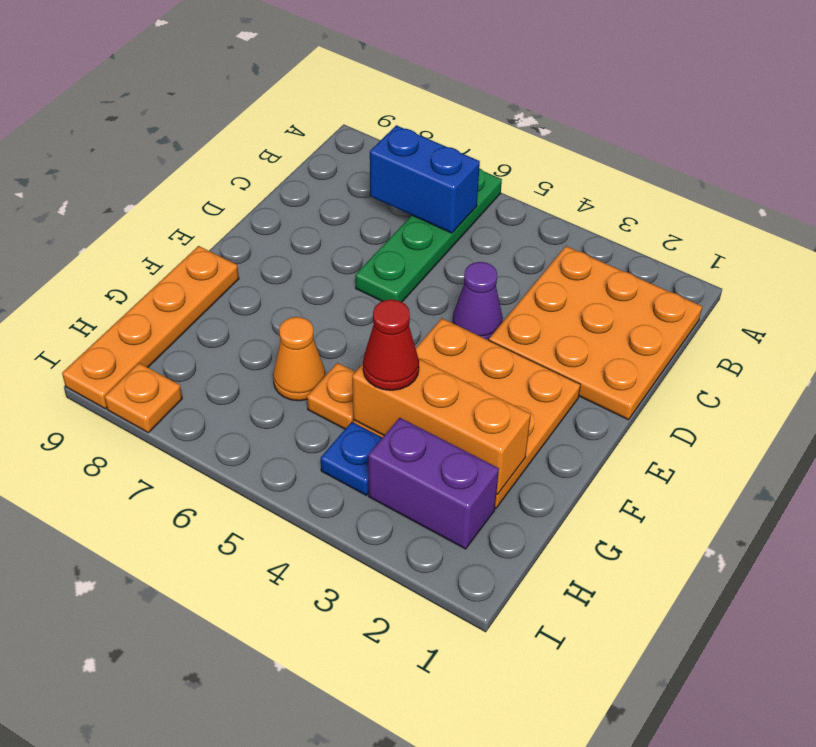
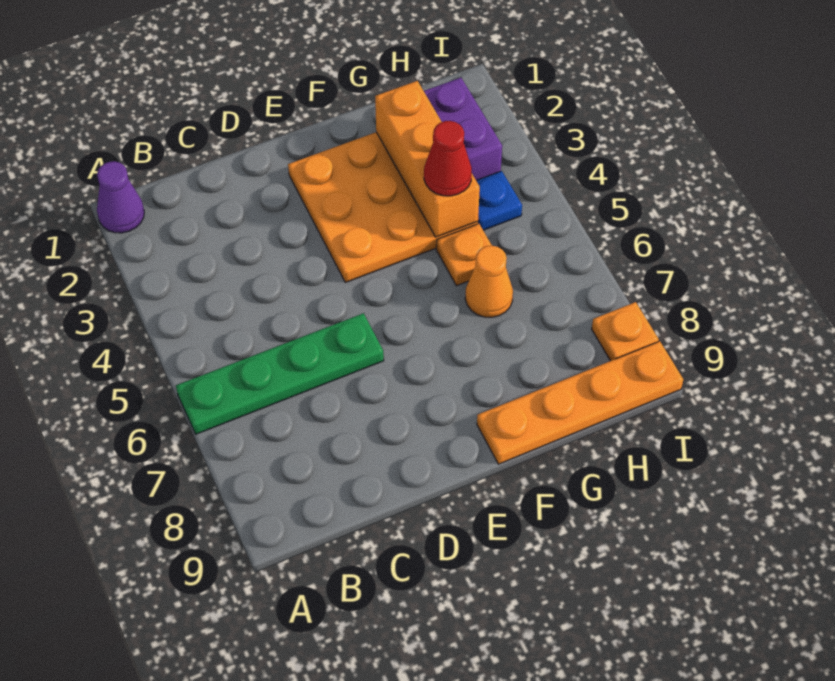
orange plate B1:D3 level 1 -> none
blue brick B6:B7 level 2 -> none
purple cone D4 level 1 -> purple cone A1 level 1

